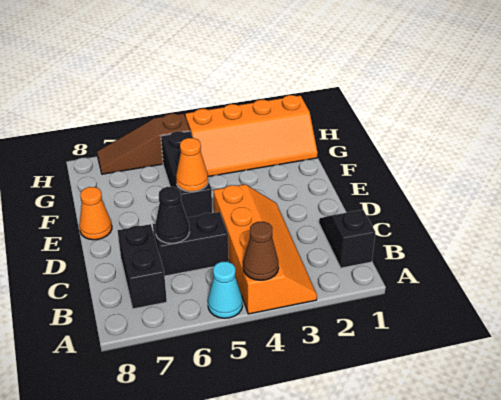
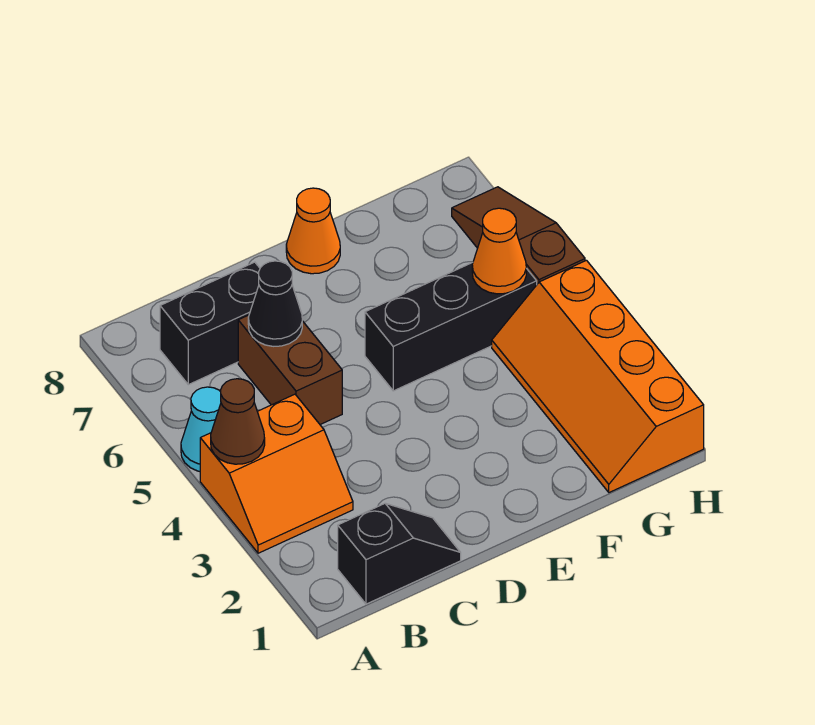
orange slope A3:D4 level 1 top 4 -> orange slope A3:B4 level 1 top 4
black brick C5:C6 level 1 -> brown brick C5:C6 level 1
orange cone E5 level 2 -> orange cone G5 level 2

